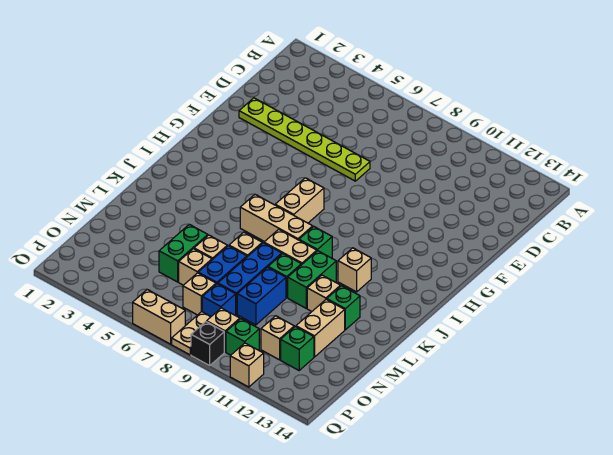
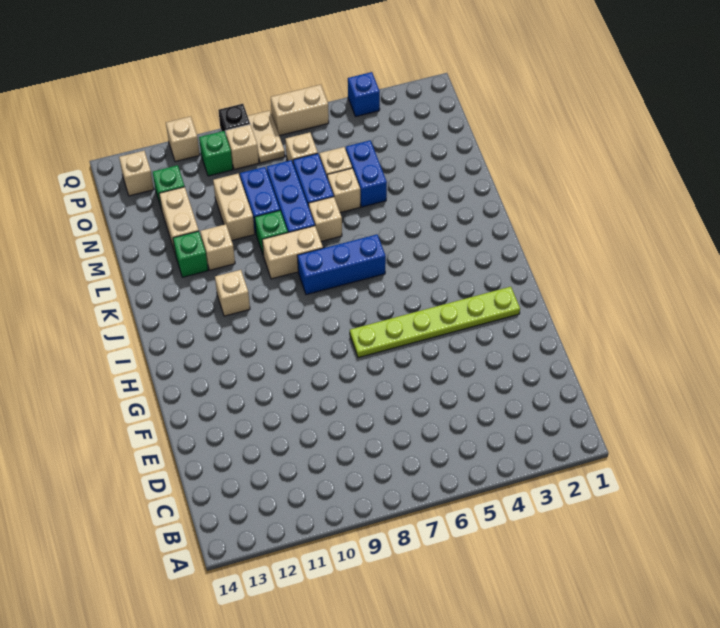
lime plate E2:E7 level 1 -> lime plate G2:G7 level 1
tan brick H7:I7 level 1 -> tan brick M10:N10 level 1
tan brick J6:J8 level 1 -> blue brick J6:J8 level 1
green brick J9 level 1 -> none
green brick K10:L10 level 1 -> none
green brick M5:N5 level 1 -> blue brick M5:N5 level 1
blue brick O8 level 1 -> blue brick Q4 level 1
tan brick O11 level 1 -> tan brick P13 level 1

